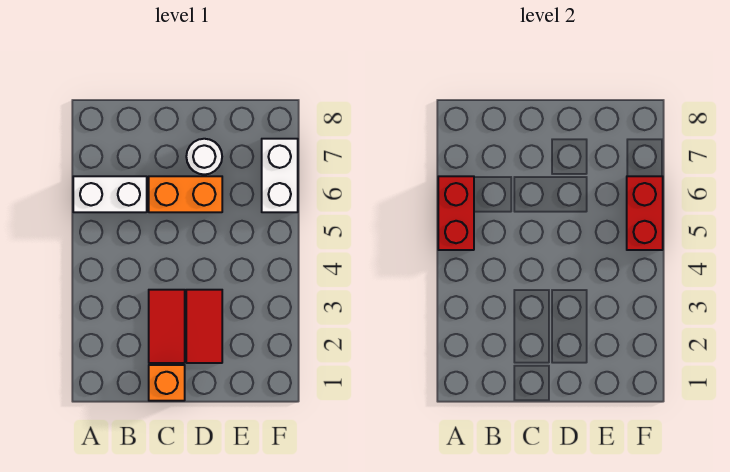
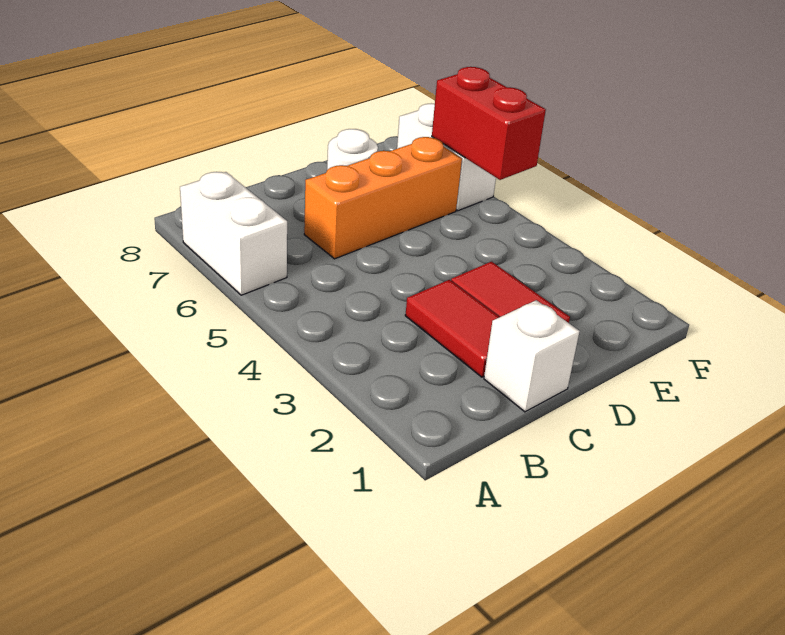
red brick A5:A6 level 2 -> none
white brick A6:B6 level 1 -> white brick A6:A7 level 1
orange brick C1 level 1 -> white brick C1 level 1
orange brick C6:D6 level 1 -> orange brick C6:E6 level 1

